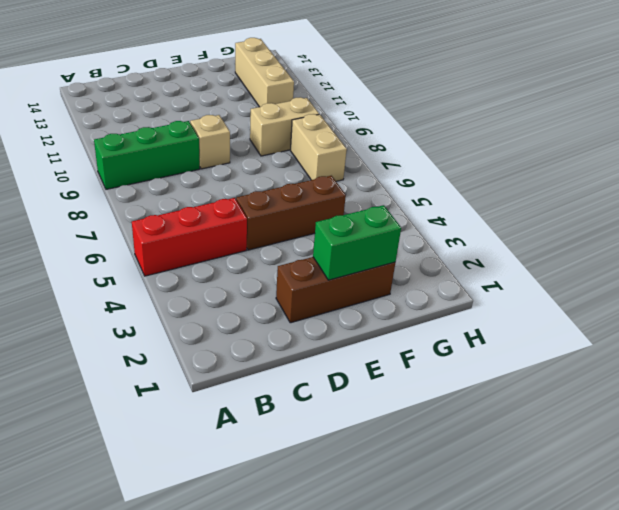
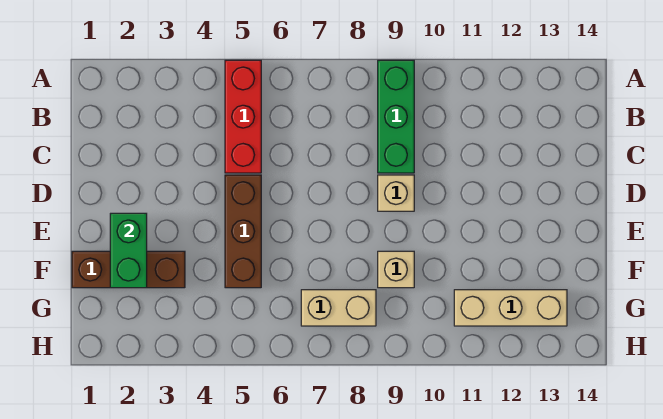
brown brick D2:F2 level 1 -> brown brick F1:F3 level 1
tan brick F9:G9 level 1 -> tan brick F9 level 1

